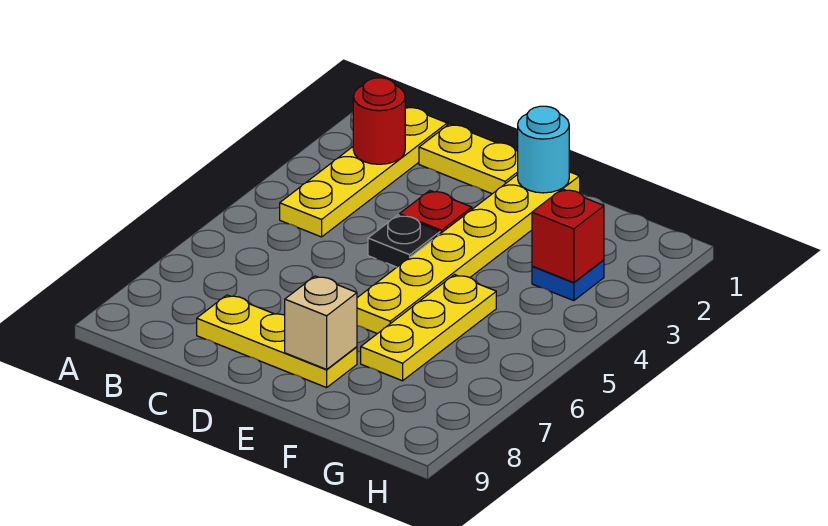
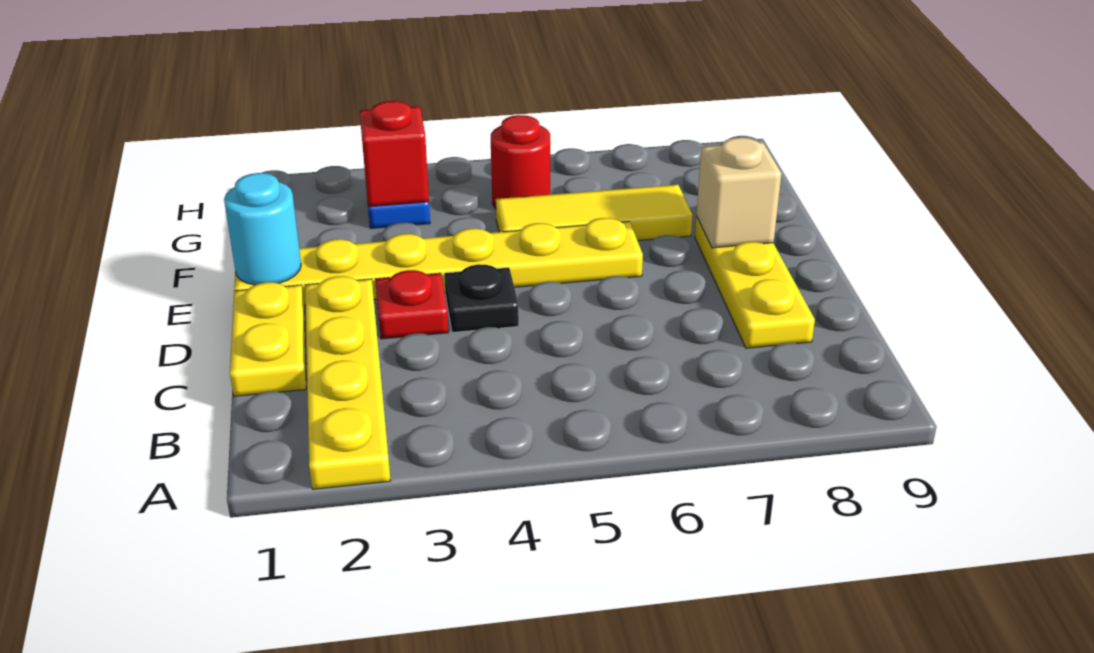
yellow plate B1:B4 level 1 -> yellow plate A2:D2 level 1
red round brick B2 level 2 -> red round brick G5 level 1
yellow plate F5:F7 level 1 -> yellow tile F5:F7 level 1

